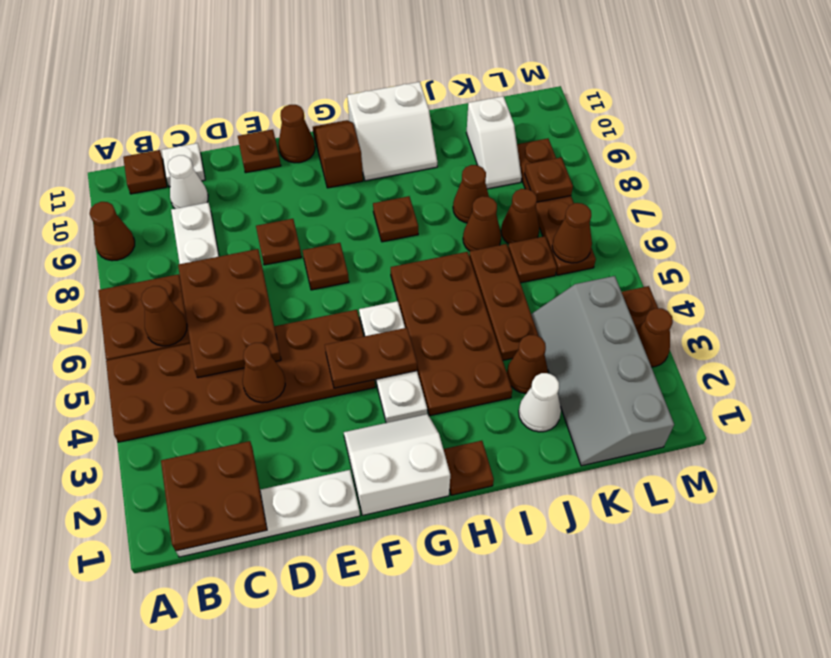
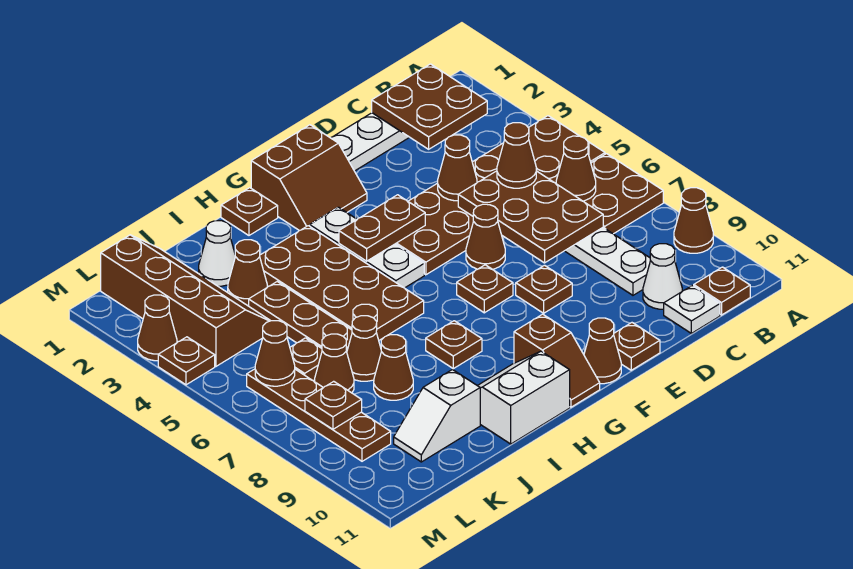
none -> brown cone C5 level 3
none -> brown cone E6 level 1
white slope F1:G2 level 1 top 1 -> brown slope F1:G2 level 1 top 1
grey slope K1:L4 level 1 top L -> brown slope K1:L4 level 1 top L
white slope K9:K10 level 1 top 10 -> white slope J10:K10 level 1 top J

